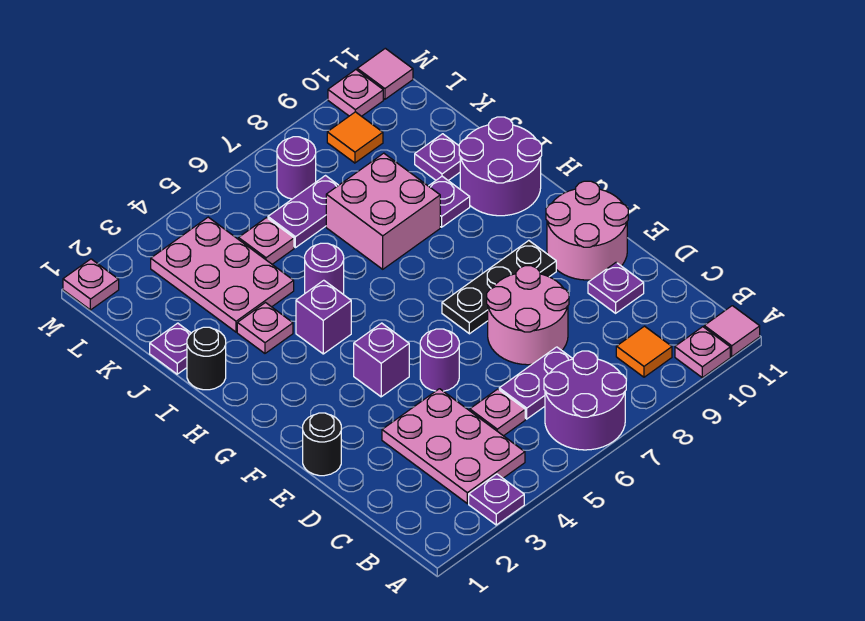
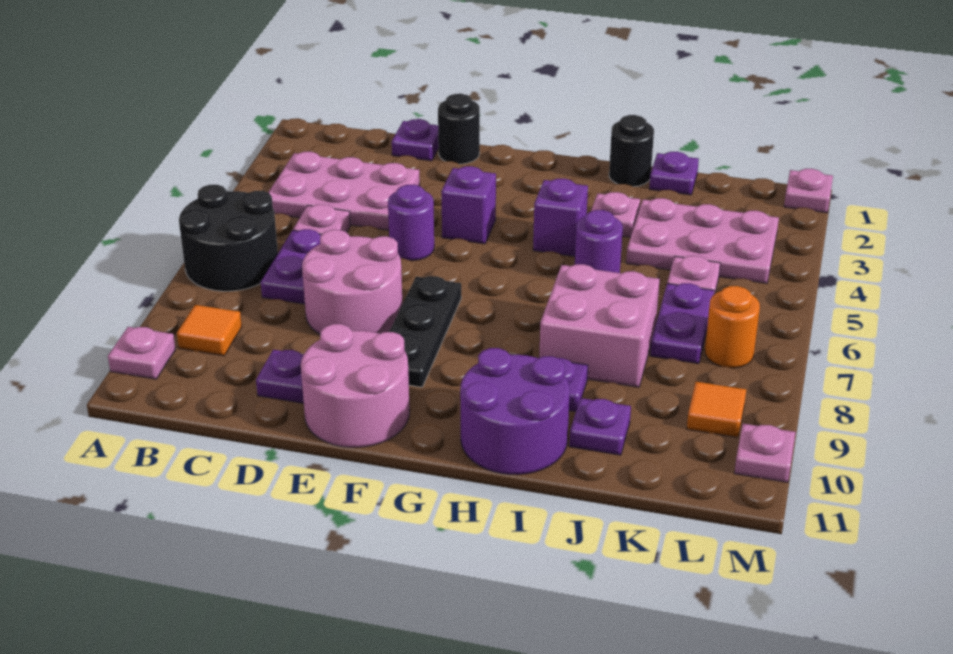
purple plate A3 level 1 -> purple plate D1 level 1
purple round brick A6:B7 level 1 -> black round brick A6:B7 level 1
pink tile A11 level 1 -> none
purple round brick L7 level 1 -> orange round brick L7 level 1
pink tile M11 level 1 -> none

